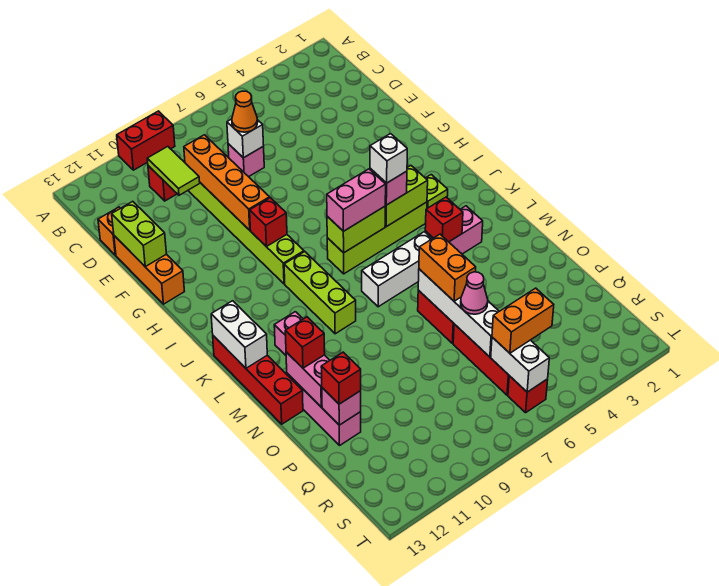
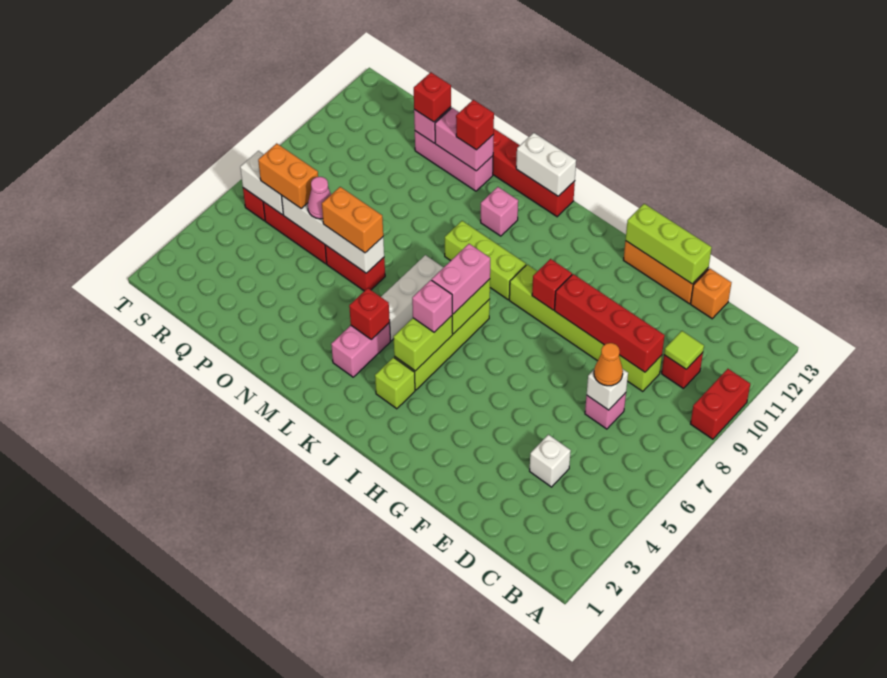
lime tile C10:D10 level 2 -> lime tile C10 level 2
orange brick D9:G9 level 2 -> red brick D9:G9 level 2
lime brick E13:F13 level 2 -> lime brick E13:G13 level 2
white brick J5 level 4 -> white brick D4 level 1
orange brick R5:R6 level 3 -> orange brick Q6:R6 level 3

